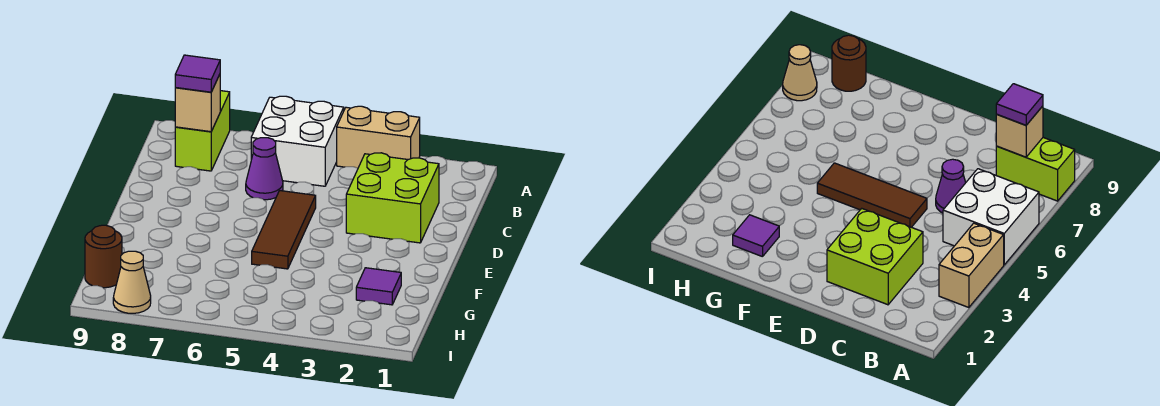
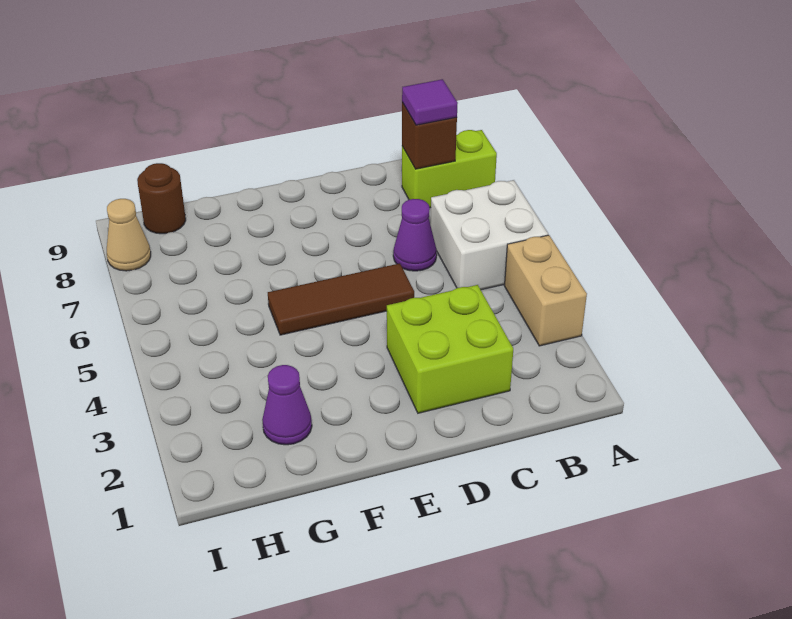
tan brick B8 level 2 -> brown brick B8 level 2
purple tile G2 level 1 -> purple cone G2 level 1

